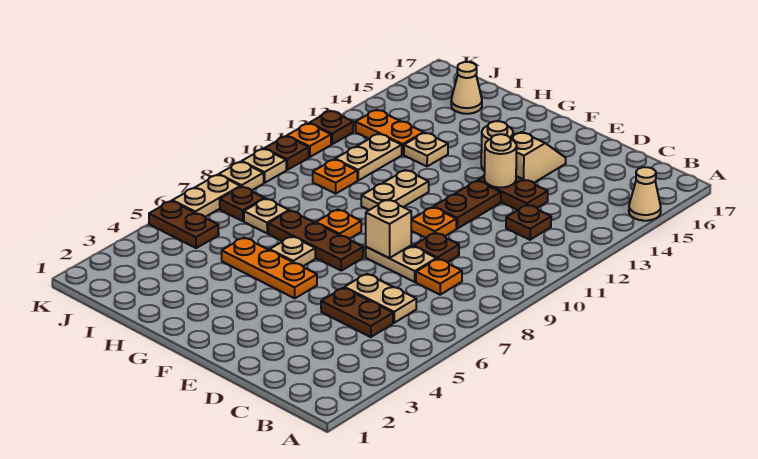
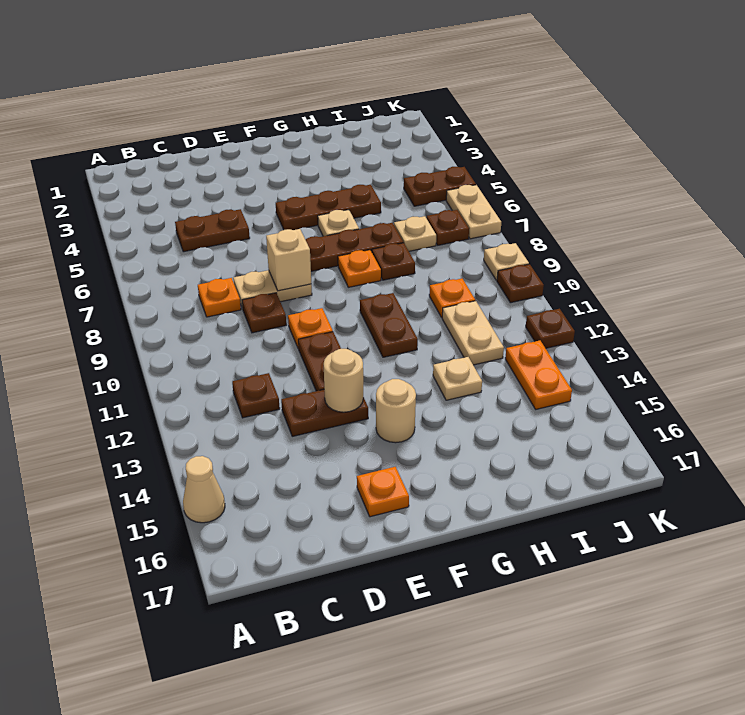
tan plate C6:D6 level 1 -> none
tan slope E14:E15 level 1 top 14 -> none
orange plate F5:H5 level 1 -> brown plate F5:H5 level 1
tan plate G10:G11 level 1 -> brown plate G10:G11 level 1
none -> brown plate H8 level 1
orange plate I13:J13 level 1 -> orange plate J13:J14 level 1
tan cone I16 level 1 -> none
tan plate K8 level 1 -> none
orange plate K11 level 1 -> orange plate E16 level 1

